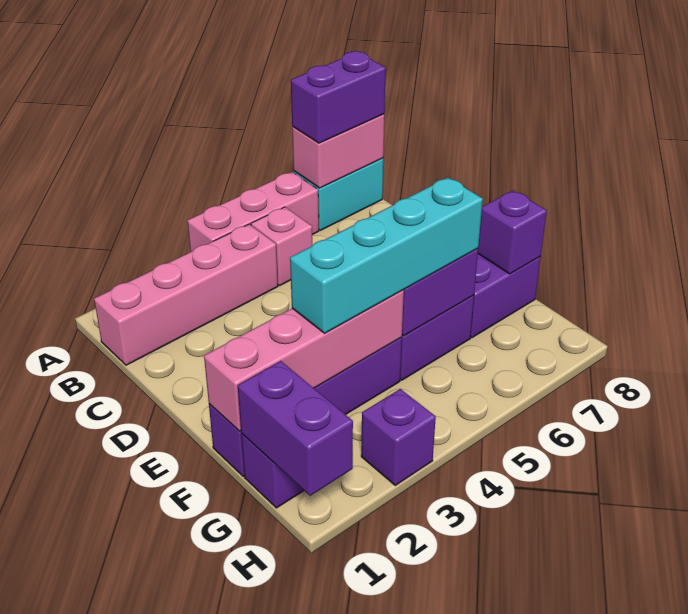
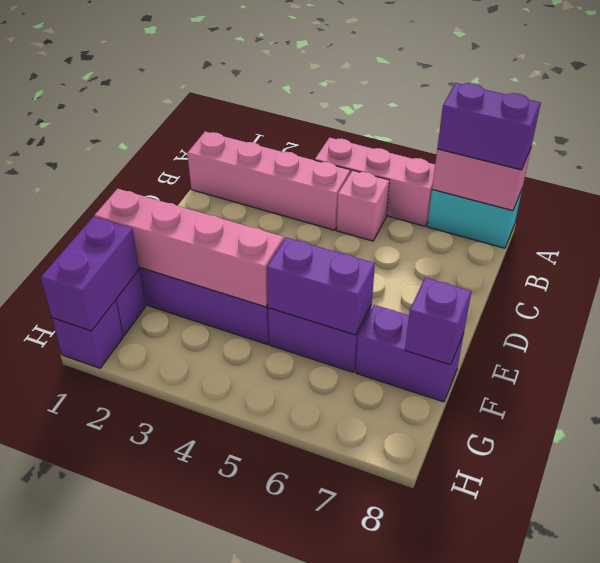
cyan brick F3:F6 level 3 -> none
purple brick H3 level 1 -> purple brick H1 level 1

